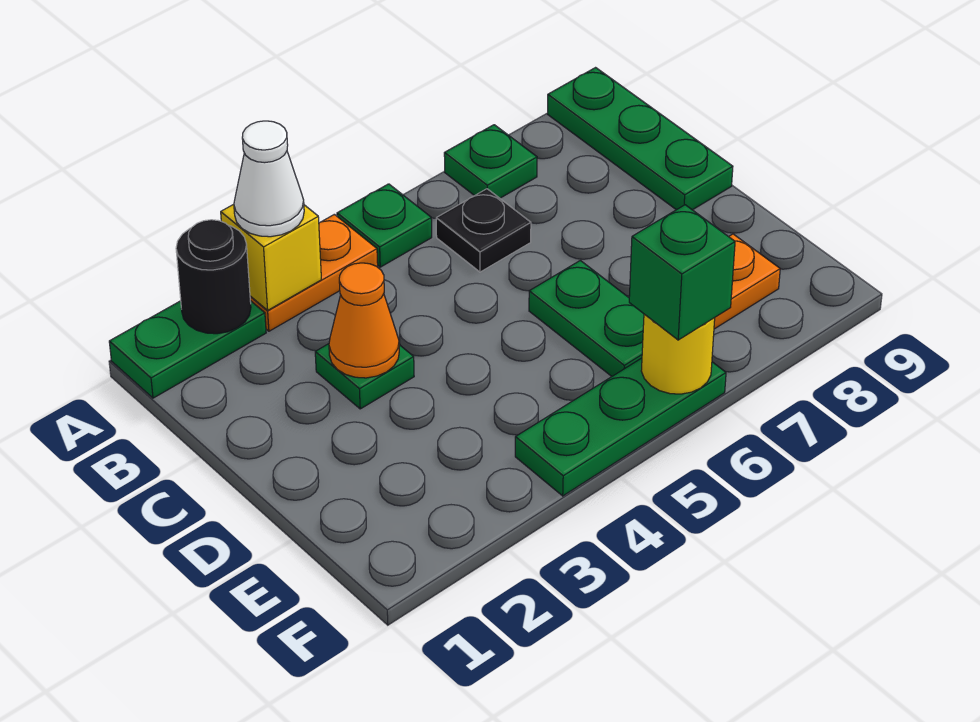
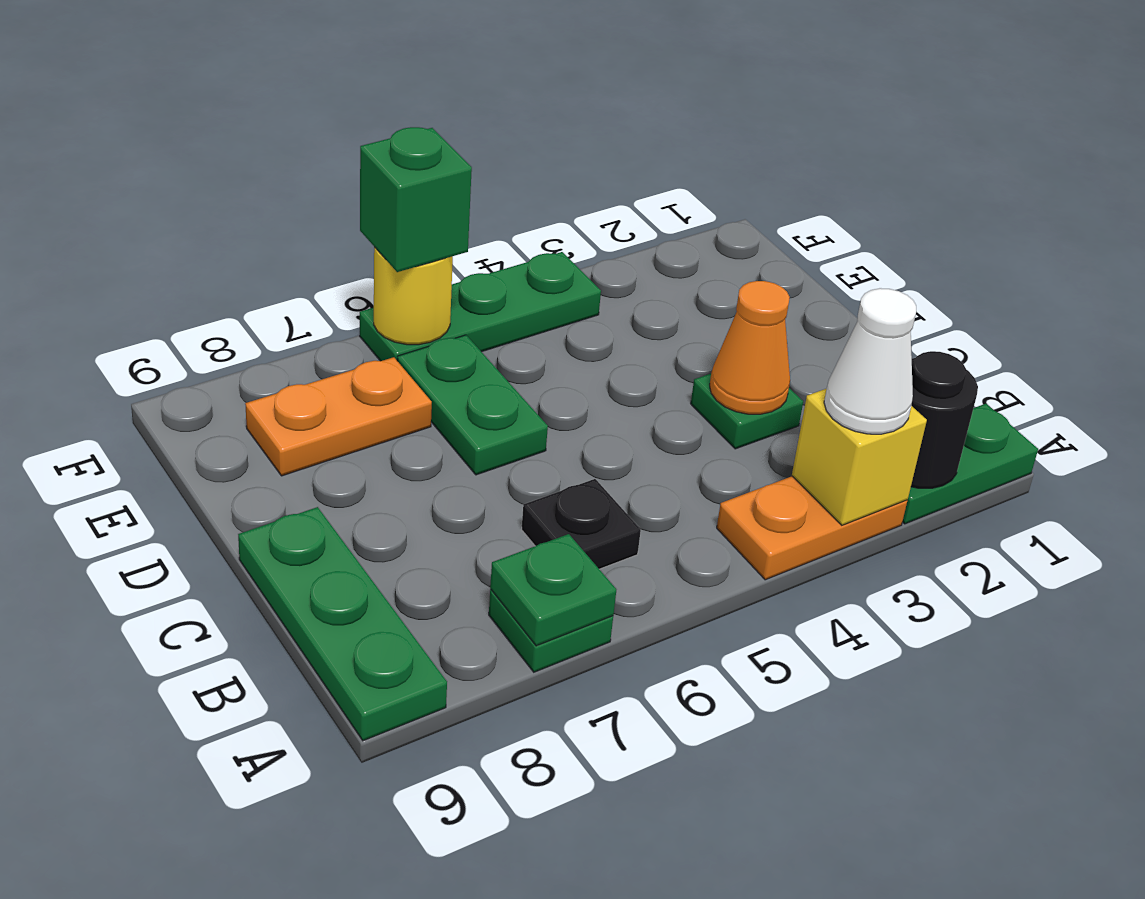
green plate A5 level 1 -> green plate A7 level 2

